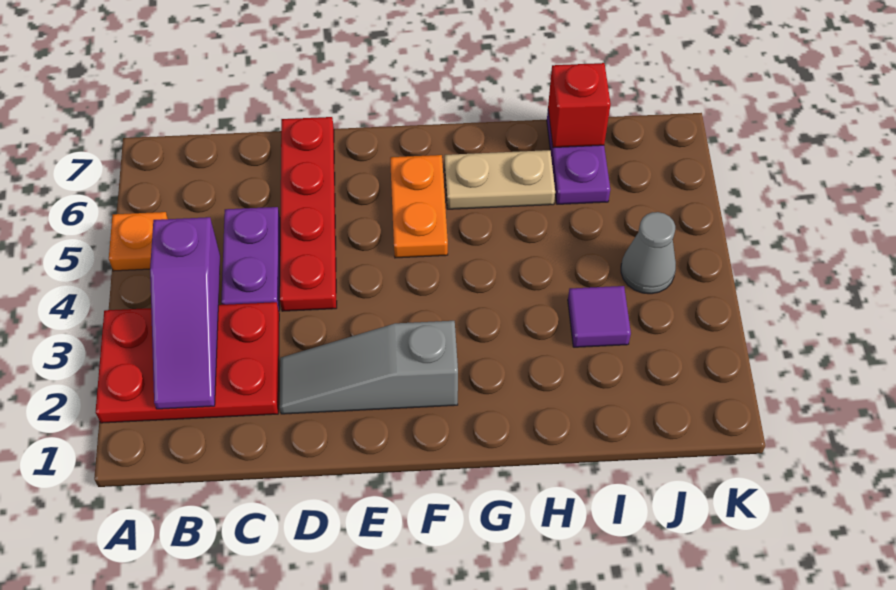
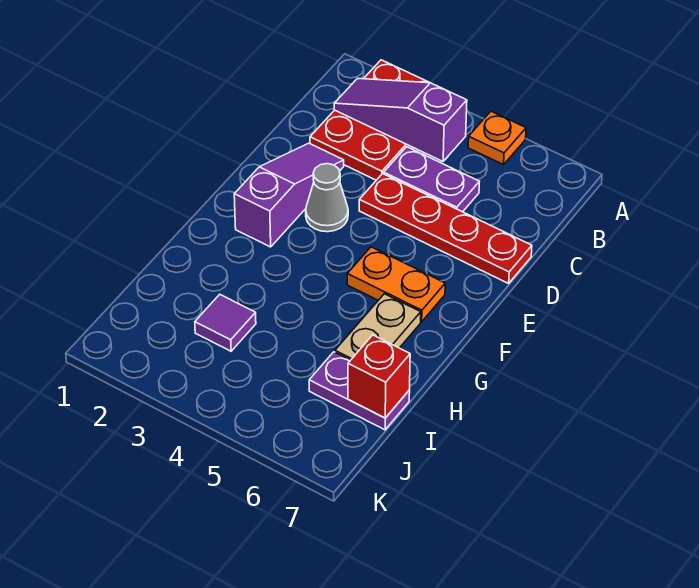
grey slope D2:F2 level 1 top F -> purple slope D2:F2 level 1 top F
grey cone J4 level 1 -> grey cone E3 level 1

